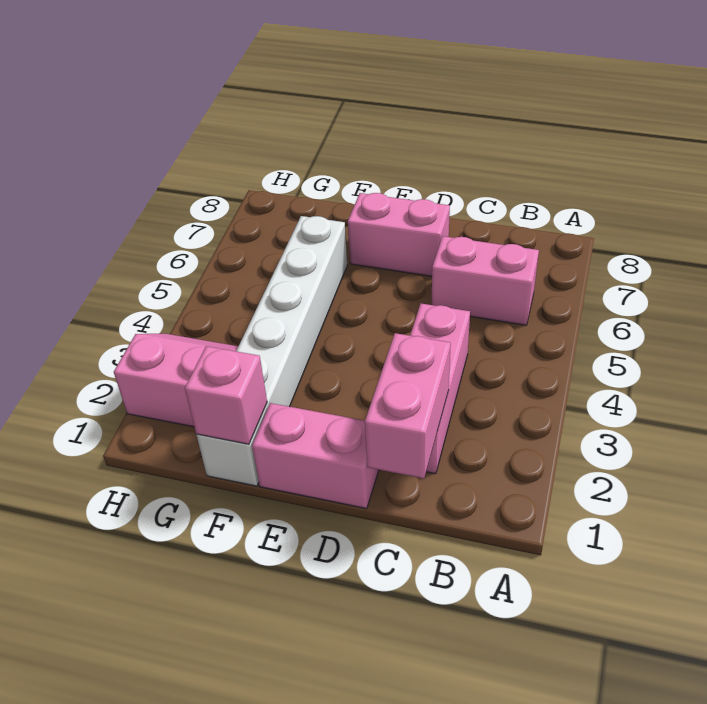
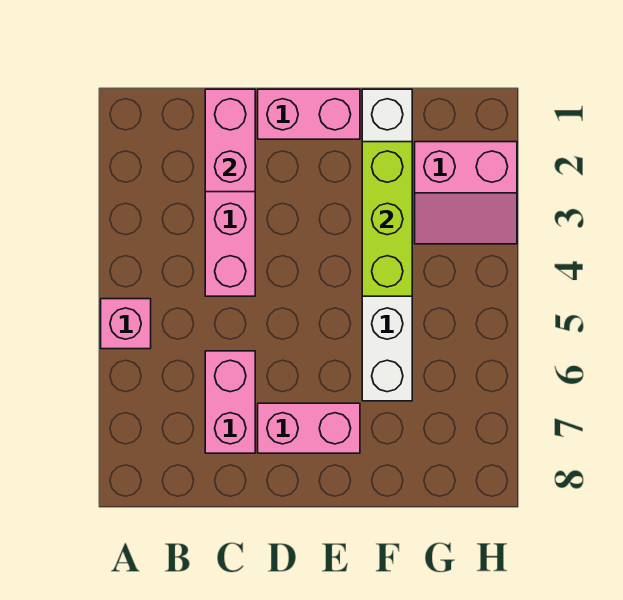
pink brick B6:C6 level 1 -> pink brick C6:C7 level 1
pink brick F1 level 2 -> pink brick A5 level 1
none -> lime brick F2:F4 level 2

